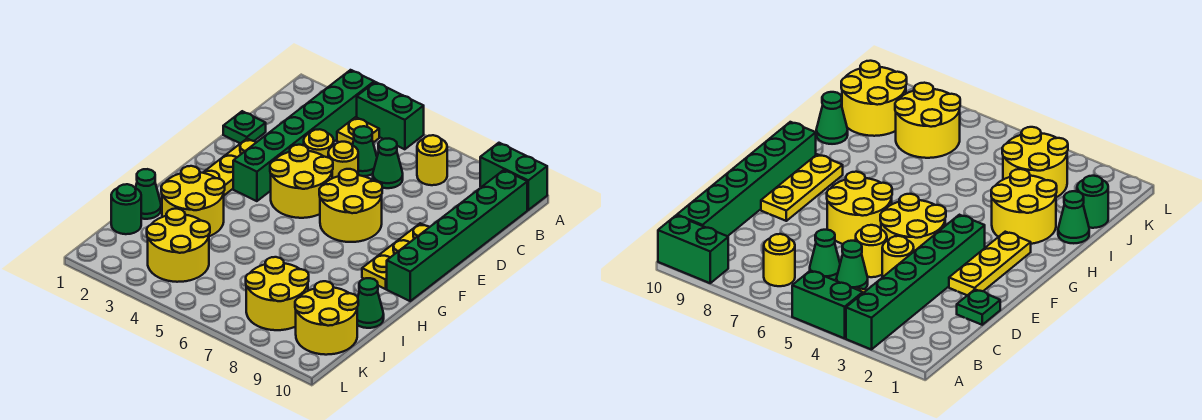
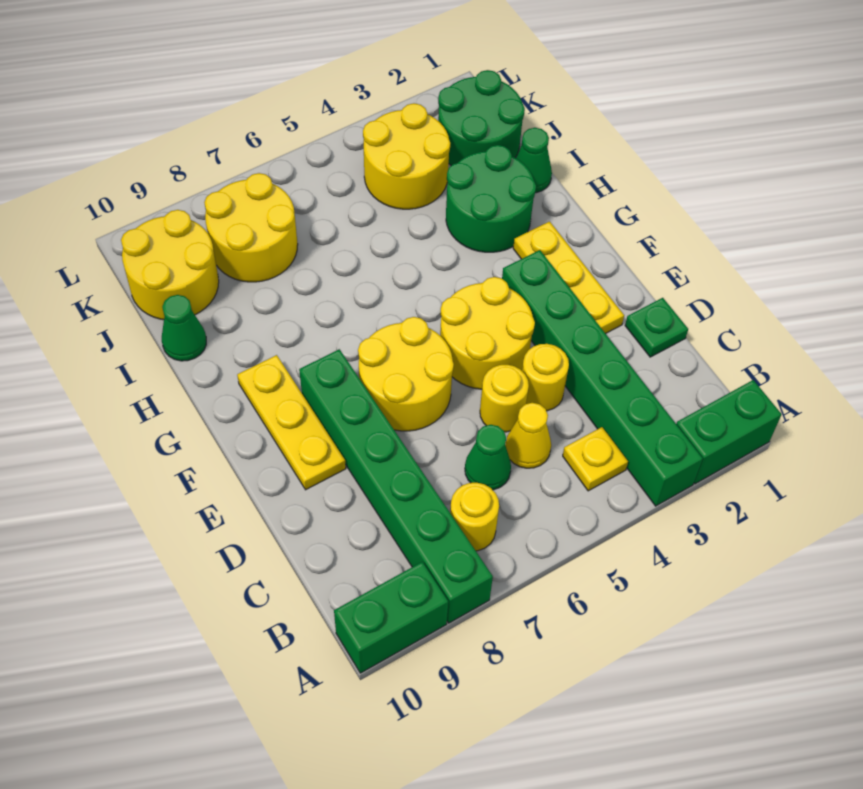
green brick A4:A5 level 1 -> green brick A1:A2 level 1
green brick B10:G10 level 1 -> green brick A8:F8 level 1
green cone C5 level 1 -> yellow cone C5 level 1
yellow round brick H2:I3 level 1 -> green round brick H2:I3 level 1
green round brick J1 level 1 -> green round brick J1:K2 level 1

